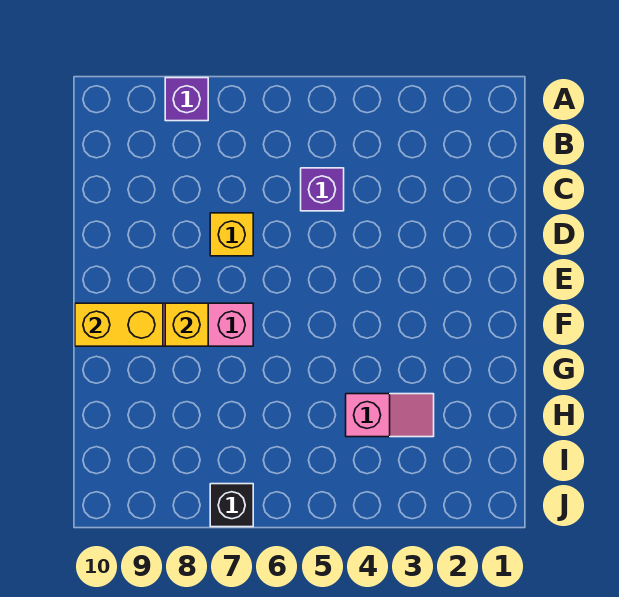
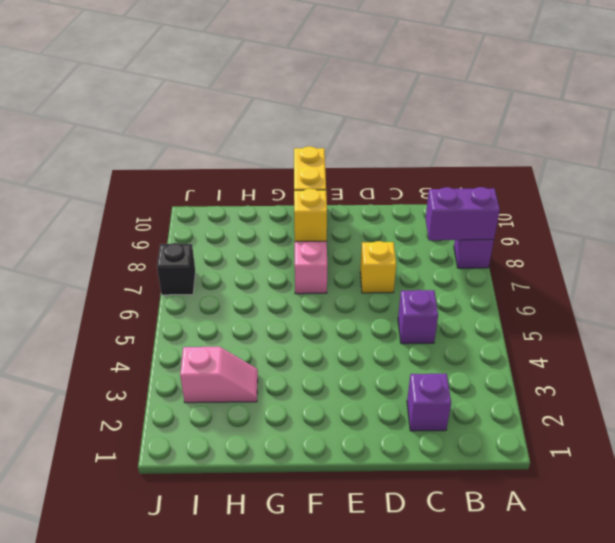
none -> purple brick A8:B8 level 2
none -> purple brick C2 level 1
pink slope H3:H4 level 1 top 4 -> pink slope H3:I3 level 1 top I

